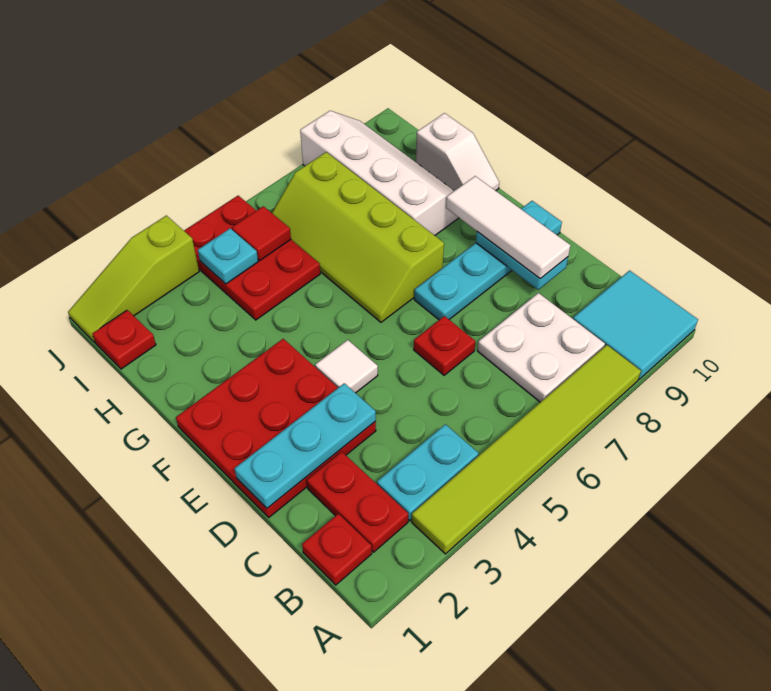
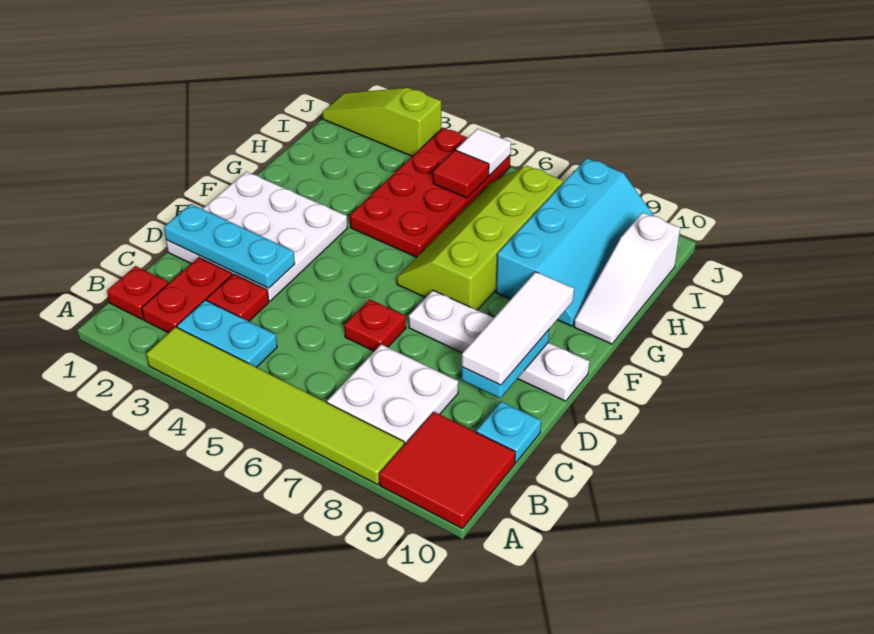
cyan tile A9:B10 level 1 -> red tile A9:B10 level 1
red plate D1:F3 level 1 -> white plate D1:F3 level 1
white tile E4 level 1 -> white tile J5 level 2
cyan plate E7:E10 level 1 -> white plate E7:E10 level 1
white slope G8:J9 level 1 top 8 -> cyan slope G8:J9 level 1 top 8
white slope G10:H10 level 1 top H -> white slope G10:I10 level 1 top I
red plate H4:J5 level 1 -> red plate G4:J5 level 1
red plate I1 level 1 -> red plate C3 level 1
cyan plate I4 level 2 -> cyan plate C10 level 1

